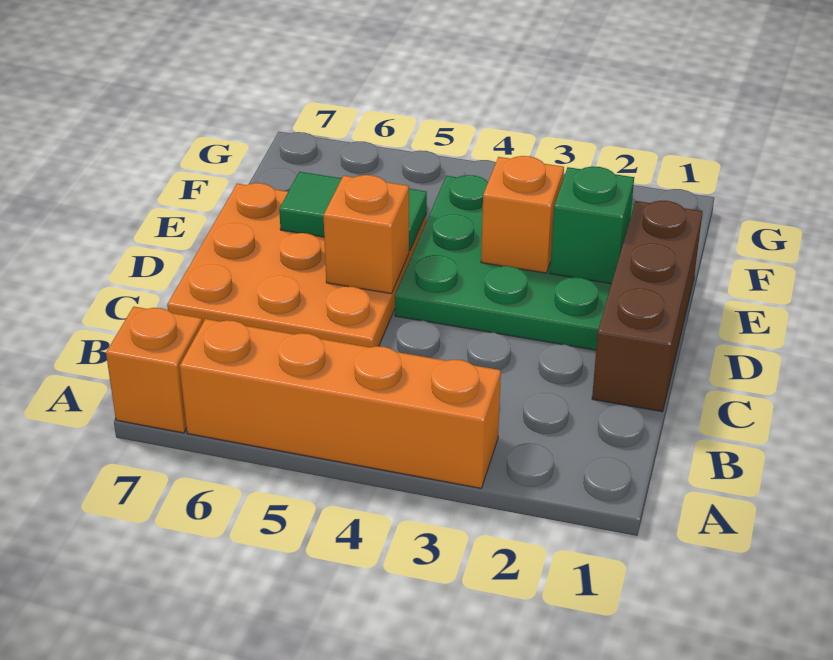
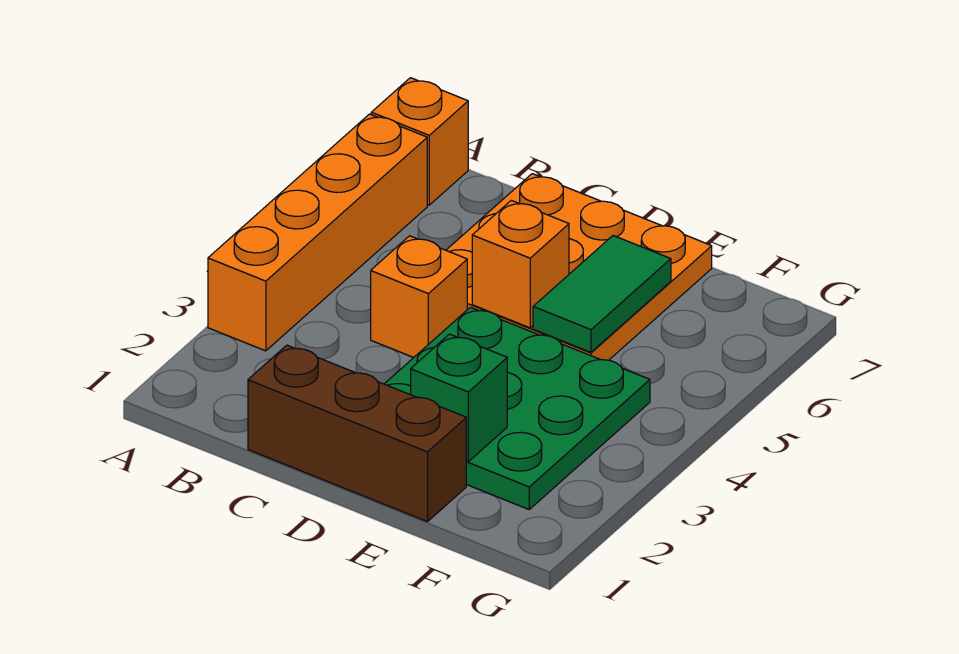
orange brick E3 level 2 -> orange brick C4 level 1

